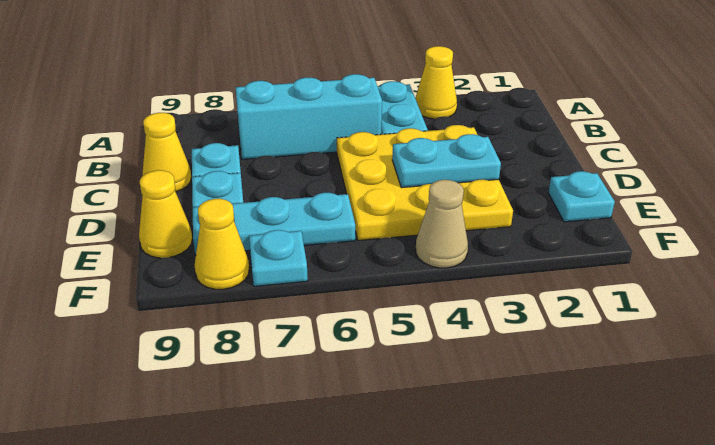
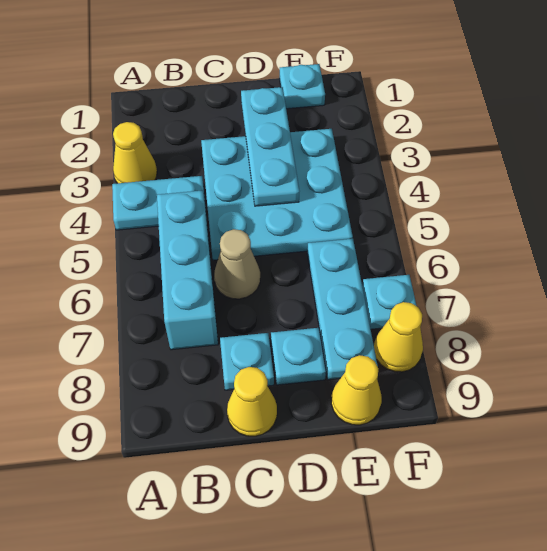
yellow plate C3:E5 level 1 -> cyan plate C3:E5 level 1
cyan plate D3:D4 level 2 -> cyan plate D2:D4 level 2
tan cone F4 level 1 -> tan cone C6 level 1

